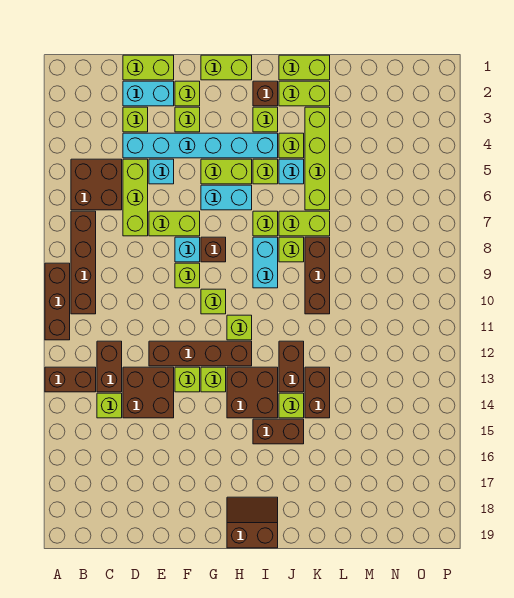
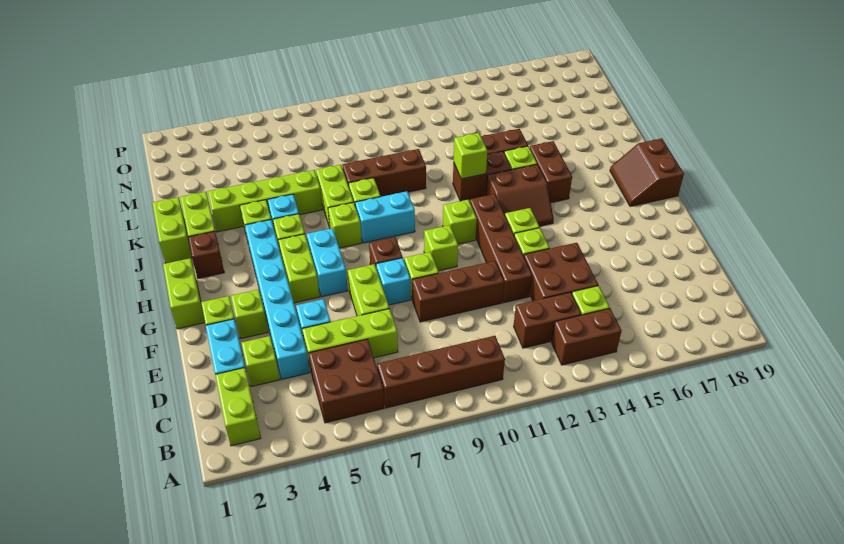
brown brick A9:A11 level 1 -> brown brick E9:E11 level 1
brown brick A13:B13 level 1 -> brown brick B13:B14 level 1
lime brick D1:E1 level 1 -> lime brick B2:C2 level 1
brown brick H13:I14 level 1 -> brown slope H13:I14 level 1 top I
lime brick I3 level 1 -> lime brick J12 level 2

